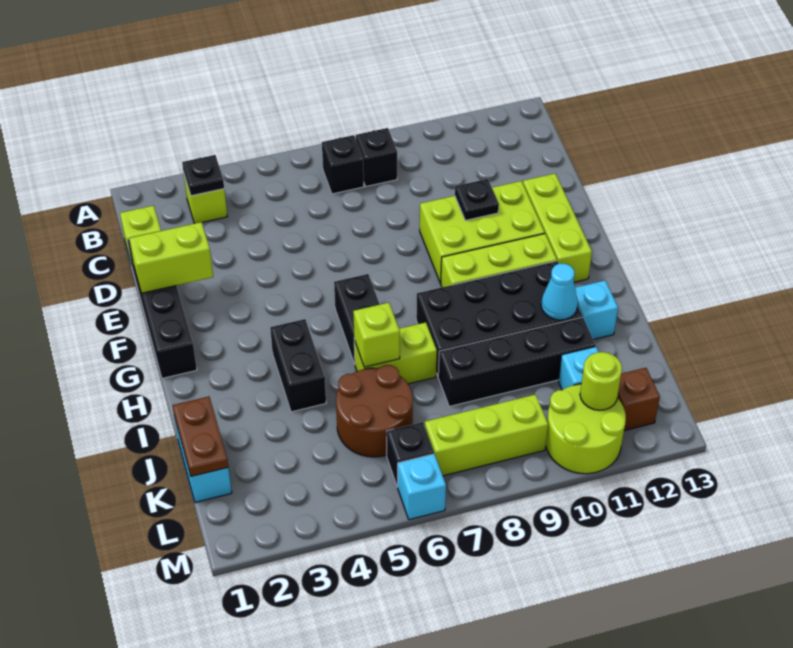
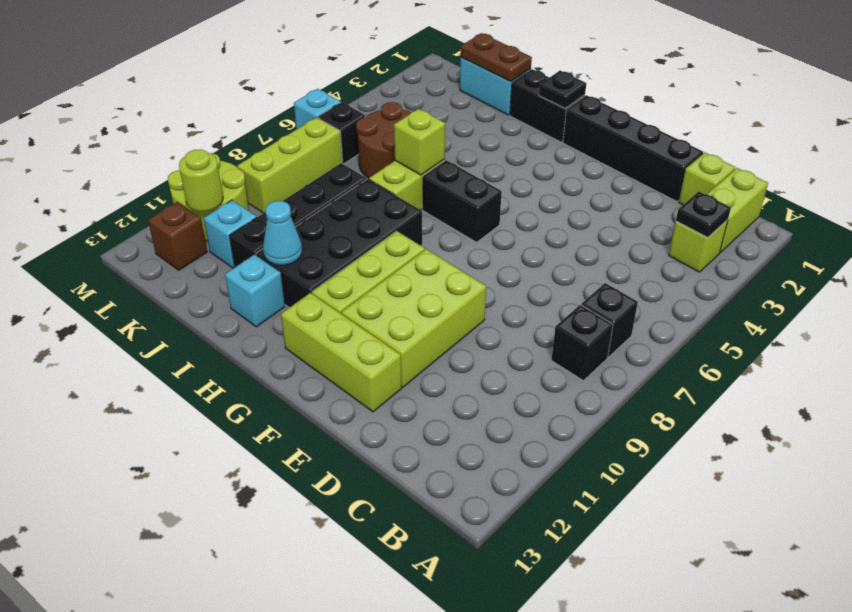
lime brick E1:E2 level 2 -> lime brick B1:B2 level 1
black plate E10 level 2 -> black plate H1 level 2
black brick H4:I4 level 1 -> black brick H1:I1 level 1

